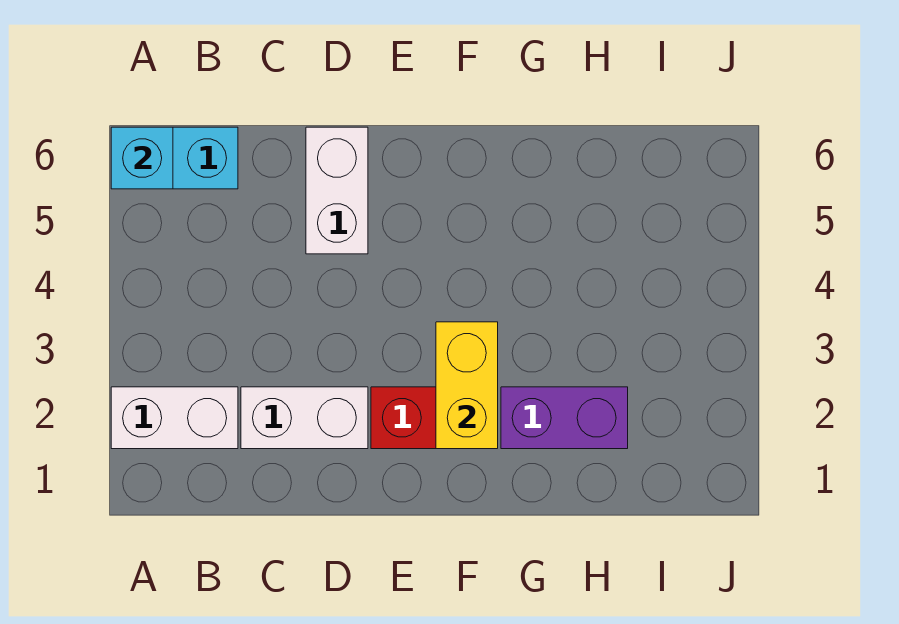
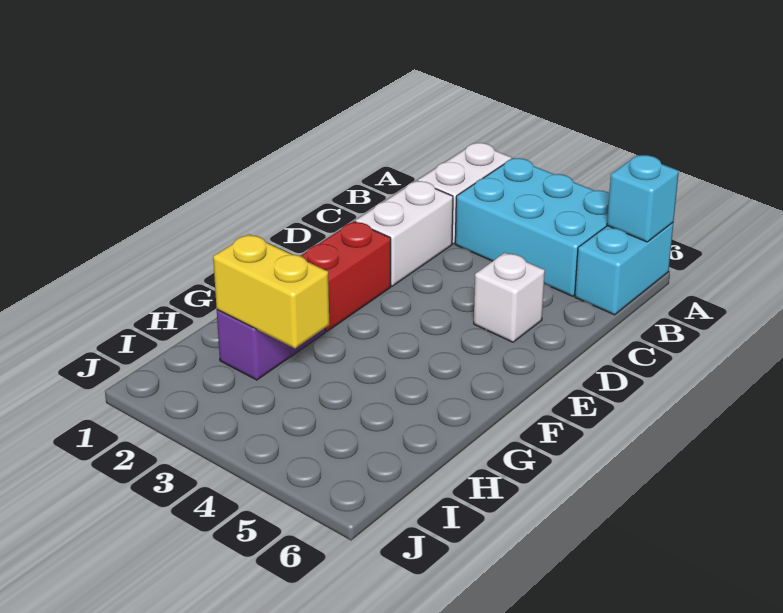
none -> cyan brick A3:B5 level 1
white brick D5:D6 level 1 -> white brick D5 level 1
yellow brick F2:F3 level 2 -> yellow brick H2:H3 level 2

